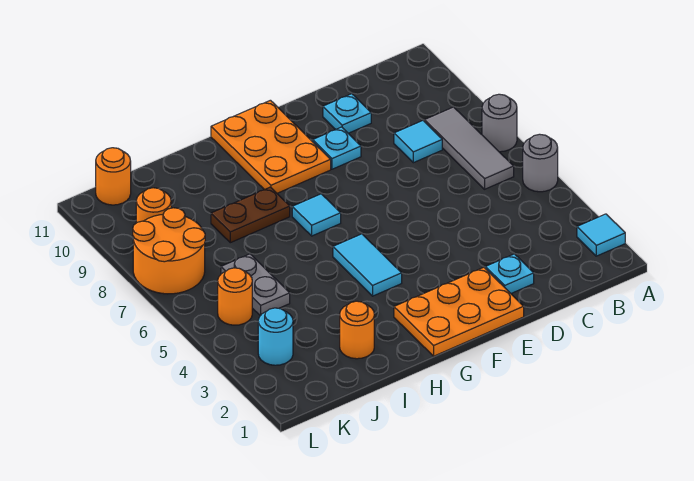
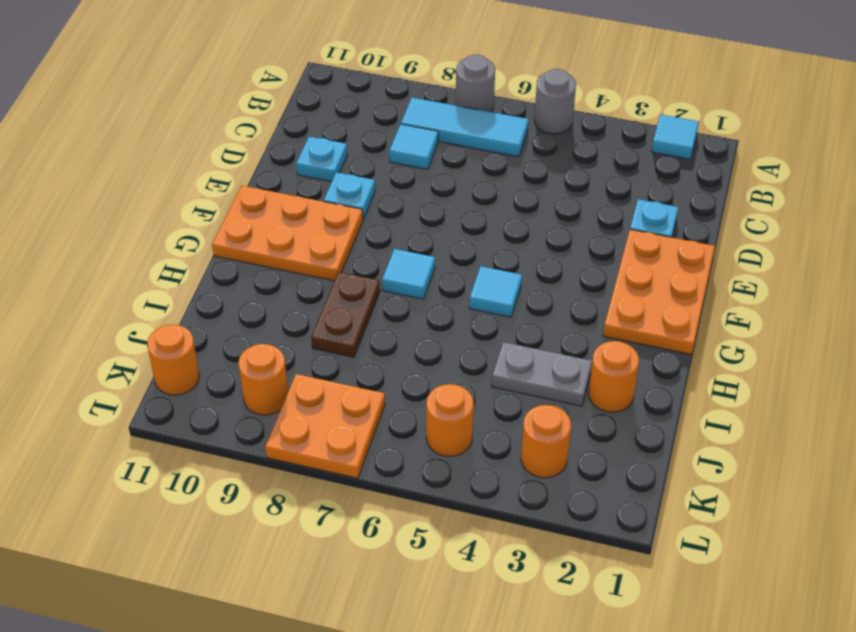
grey tile B6:B8 level 1 -> cyan tile B6:B8 level 1
cyan tile G4:G5 level 1 -> cyan tile G5 level 1
grey plate J5:J6 level 1 -> grey plate I3:I4 level 1
cyan round brick K3 level 1 -> orange round brick K3 level 1
orange round brick K7:L8 level 1 -> orange plate K7:L8 level 1

